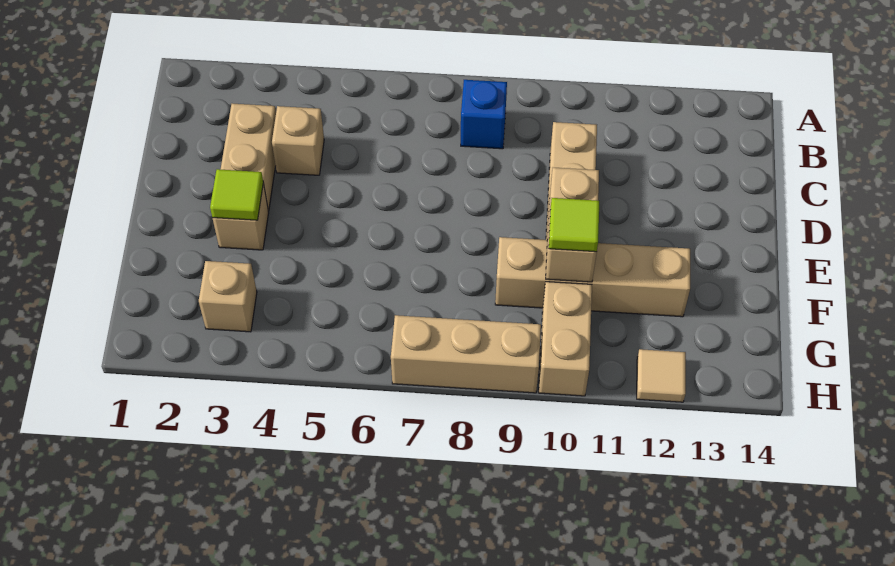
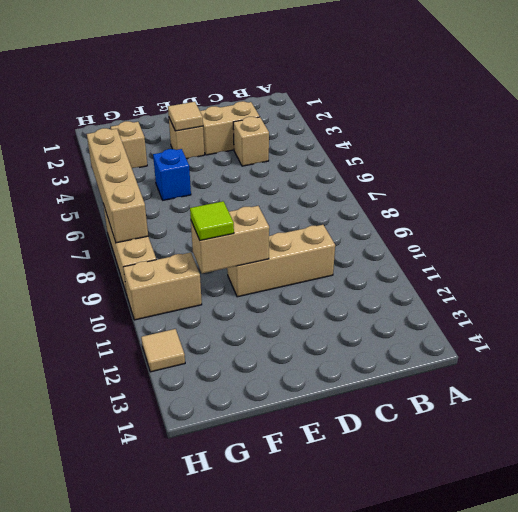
blue brick B8 level 1 -> blue brick F5 level 1
lime tile E3 level 2 -> tan tile E3 level 2
tan brick F9:F12 level 1 -> tan brick H5:H8 level 2

